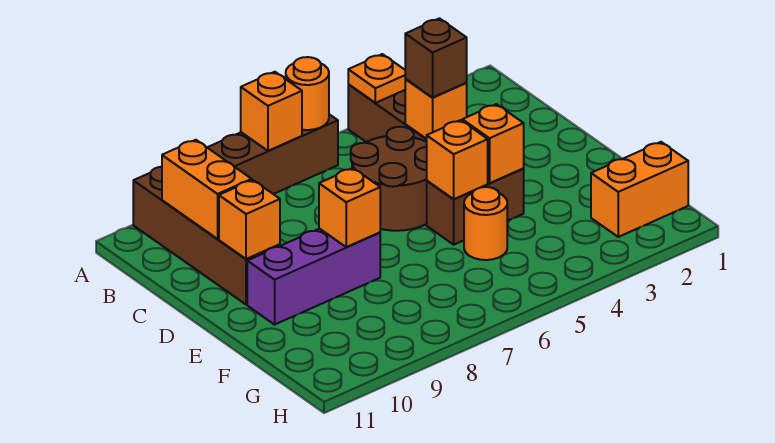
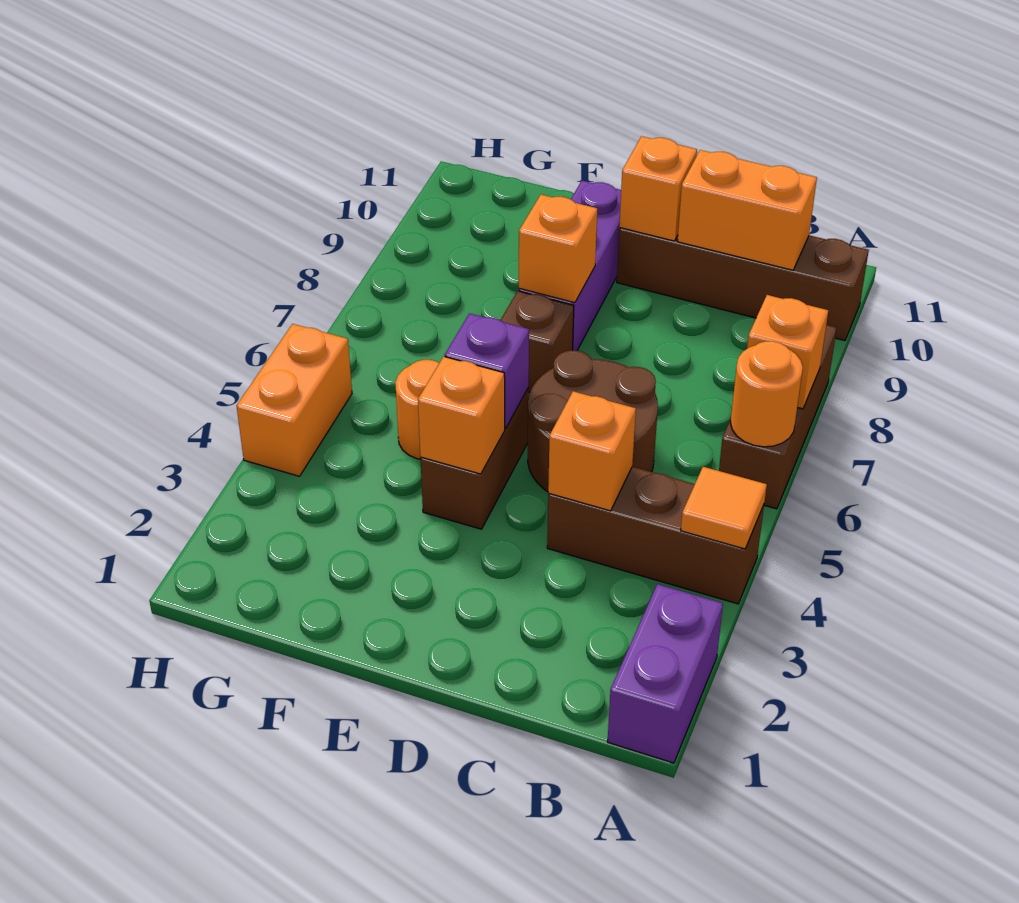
none -> purple brick A1:A2 level 1
orange plate A4 level 2 -> orange tile A4 level 2
brown brick C4 level 3 -> brown brick E7 level 1
orange brick E5 level 2 -> purple brick E5 level 2
orange brick G1:G2 level 1 -> orange brick H4:H5 level 1

